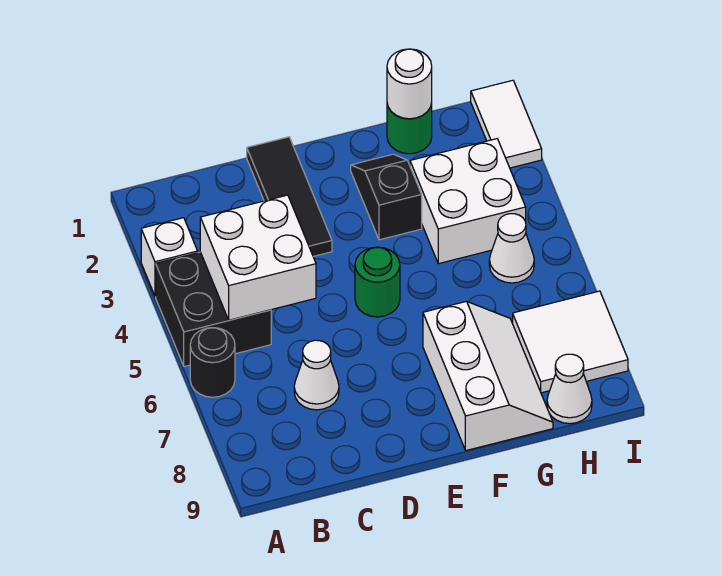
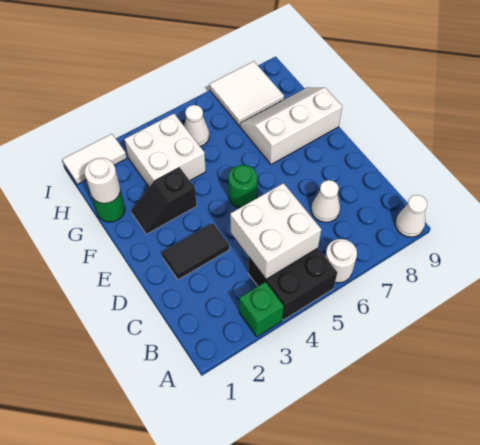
white brick A3 level 1 -> green brick A3 level 1
black round brick A6 level 1 -> white round brick A6 level 1
black tile D1:D3 level 1 -> black tile D2:D3 level 1
white cone H9 level 1 -> white cone A9 level 1

